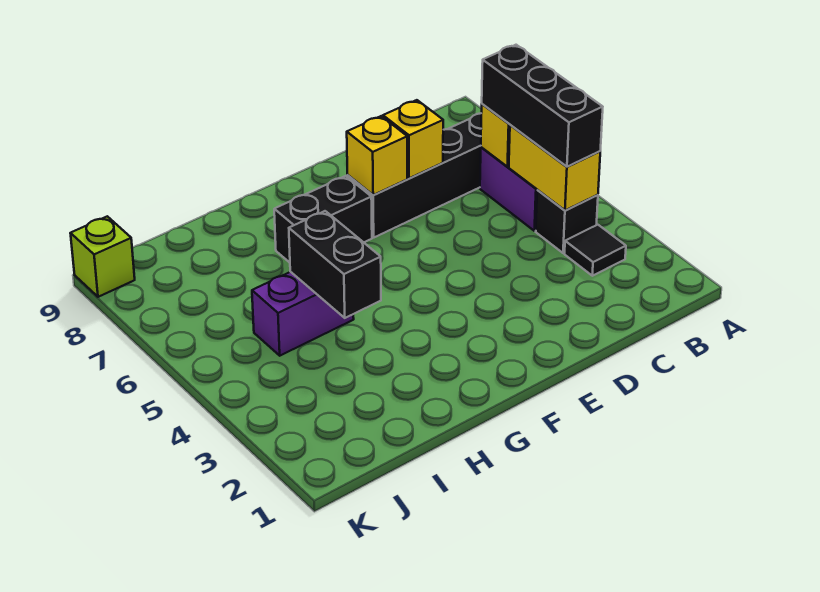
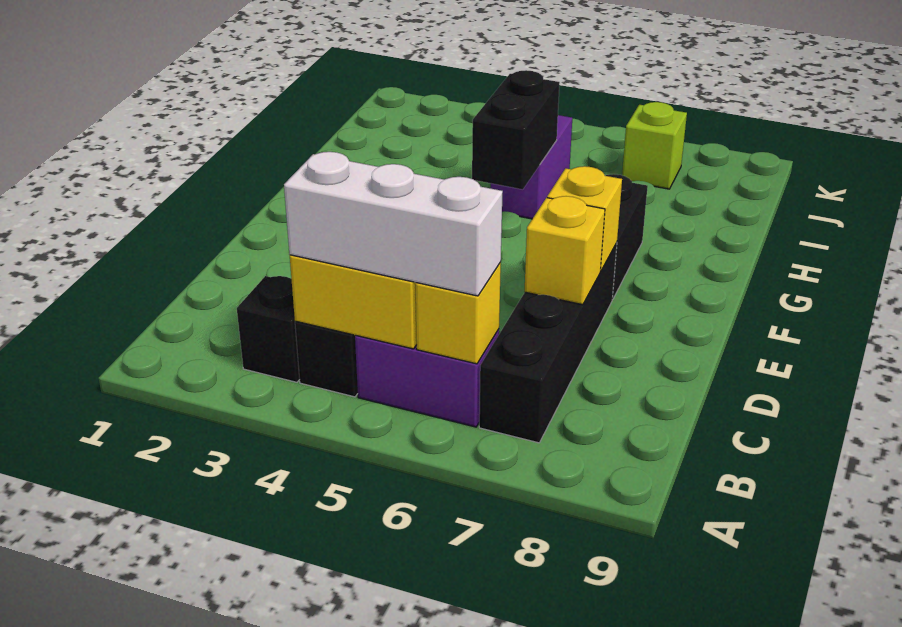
black tile B3 level 1 -> black brick B3 level 1
black brick B4:B6 level 3 -> white brick B4:B6 level 3
black brick H4:H5 level 2 -> black brick G5:H5 level 2
lime brick K9 level 1 -> lime brick J7 level 1

